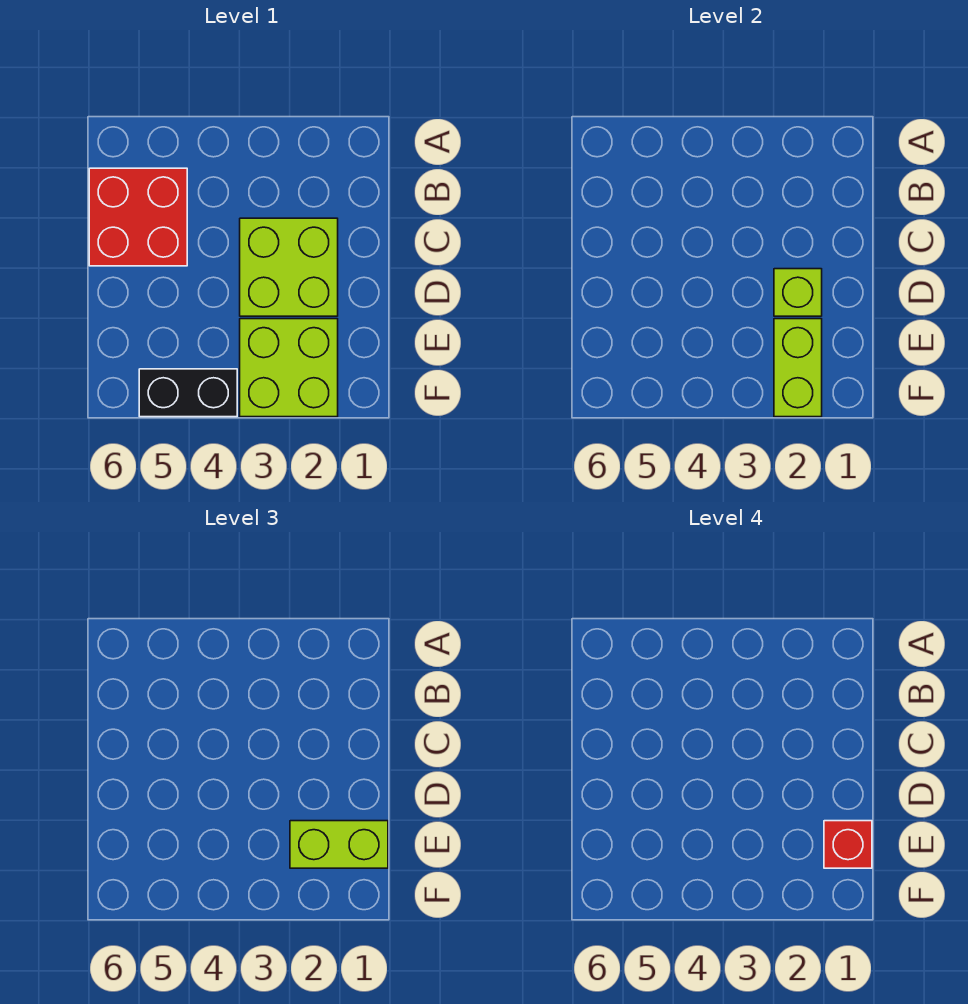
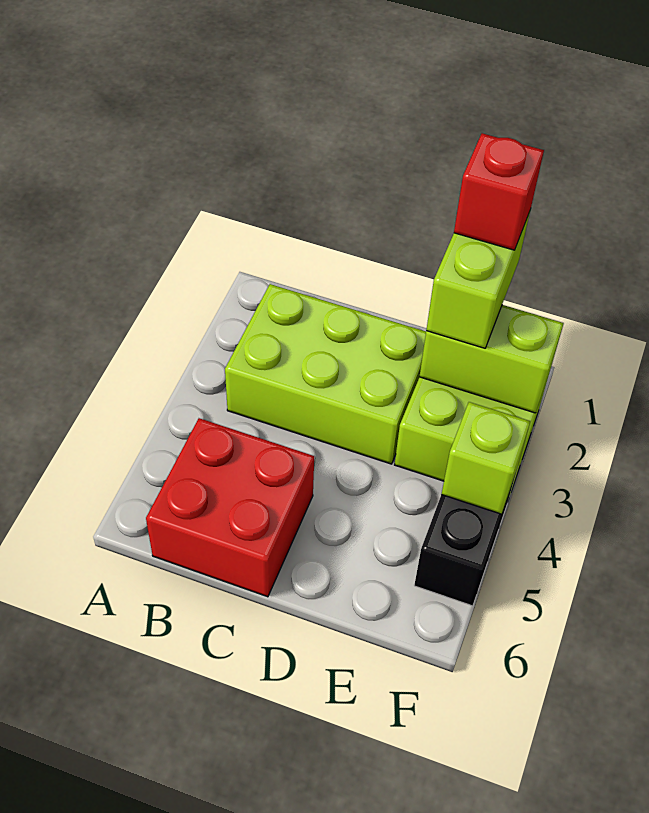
lime brick C2:D3 level 1 -> lime brick B2:D3 level 1
lime brick D2 level 2 -> lime brick F4 level 2

